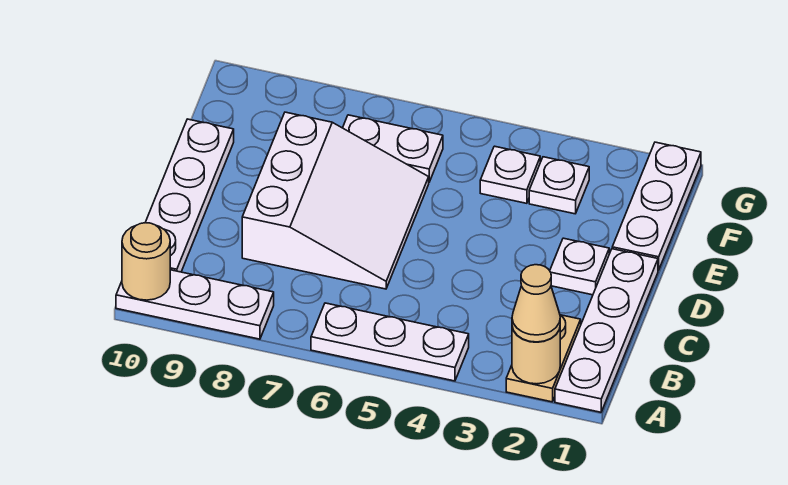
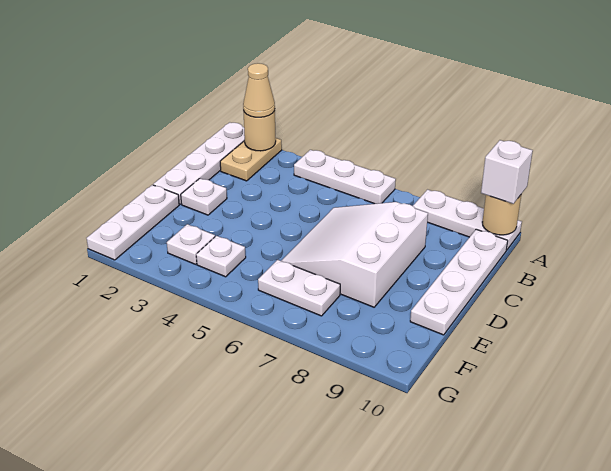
none -> white brick A10 level 3

